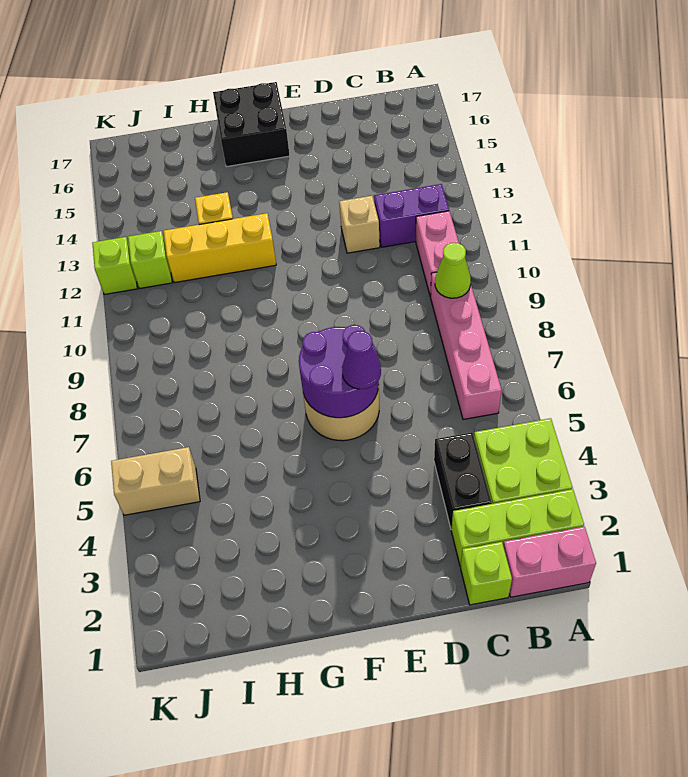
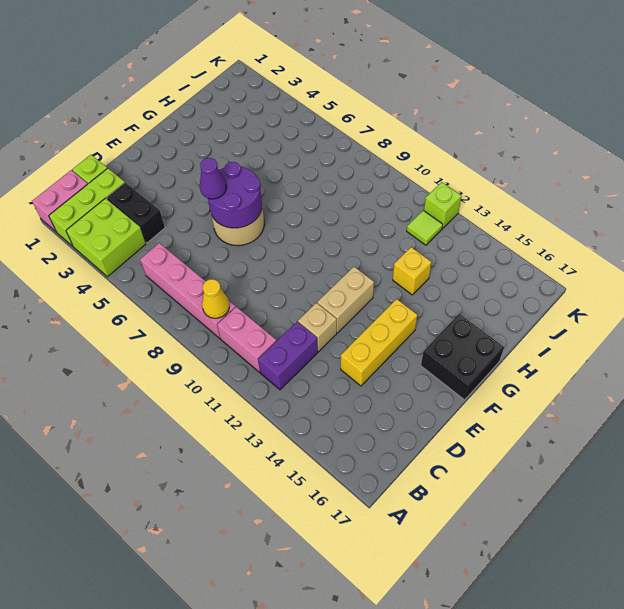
lime cone B9 level 2 -> yellow cone B9 level 2
yellow brick G12:I12 level 1 -> yellow brick D14:F14 level 1
tan brick J5:K5 level 1 -> tan brick E12:F12 level 1
lime brick J12 level 1 -> lime tile J12 level 1

